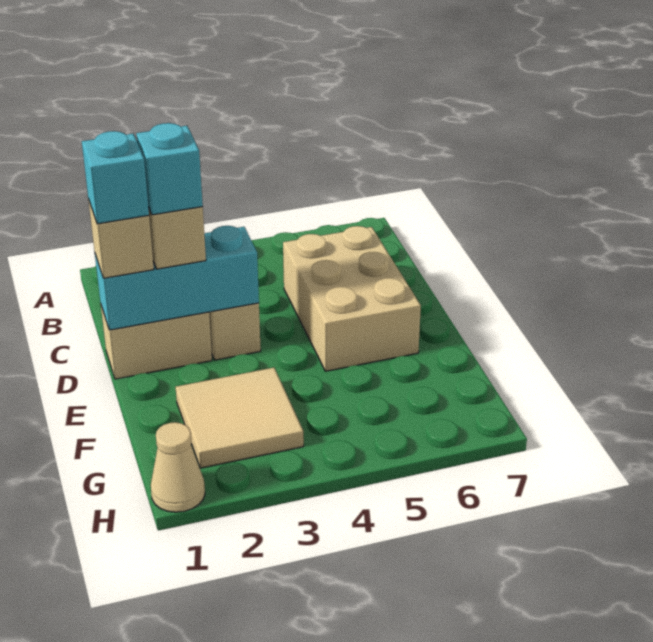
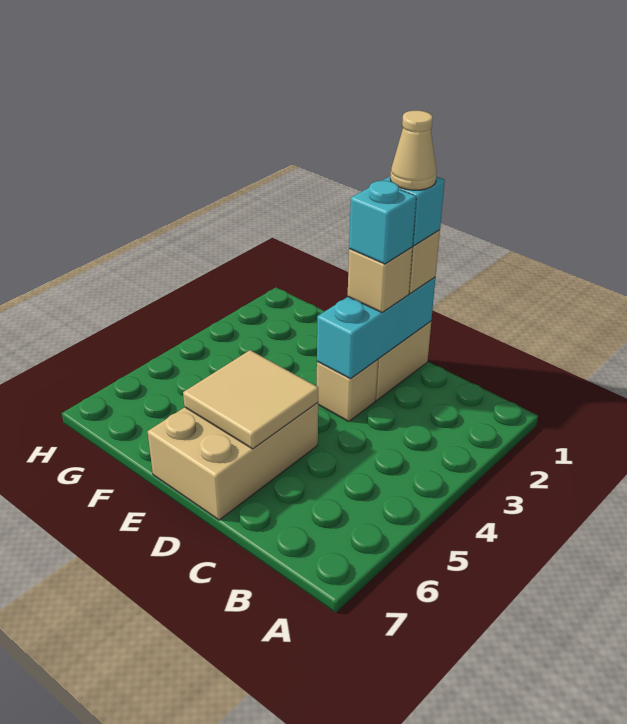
tan brick C5:E6 level 1 -> tan brick D5:E7 level 1
tan tile F2:G3 level 1 -> tan tile D5:E6 level 2
tan cone H1 level 1 -> tan cone D1 level 5

